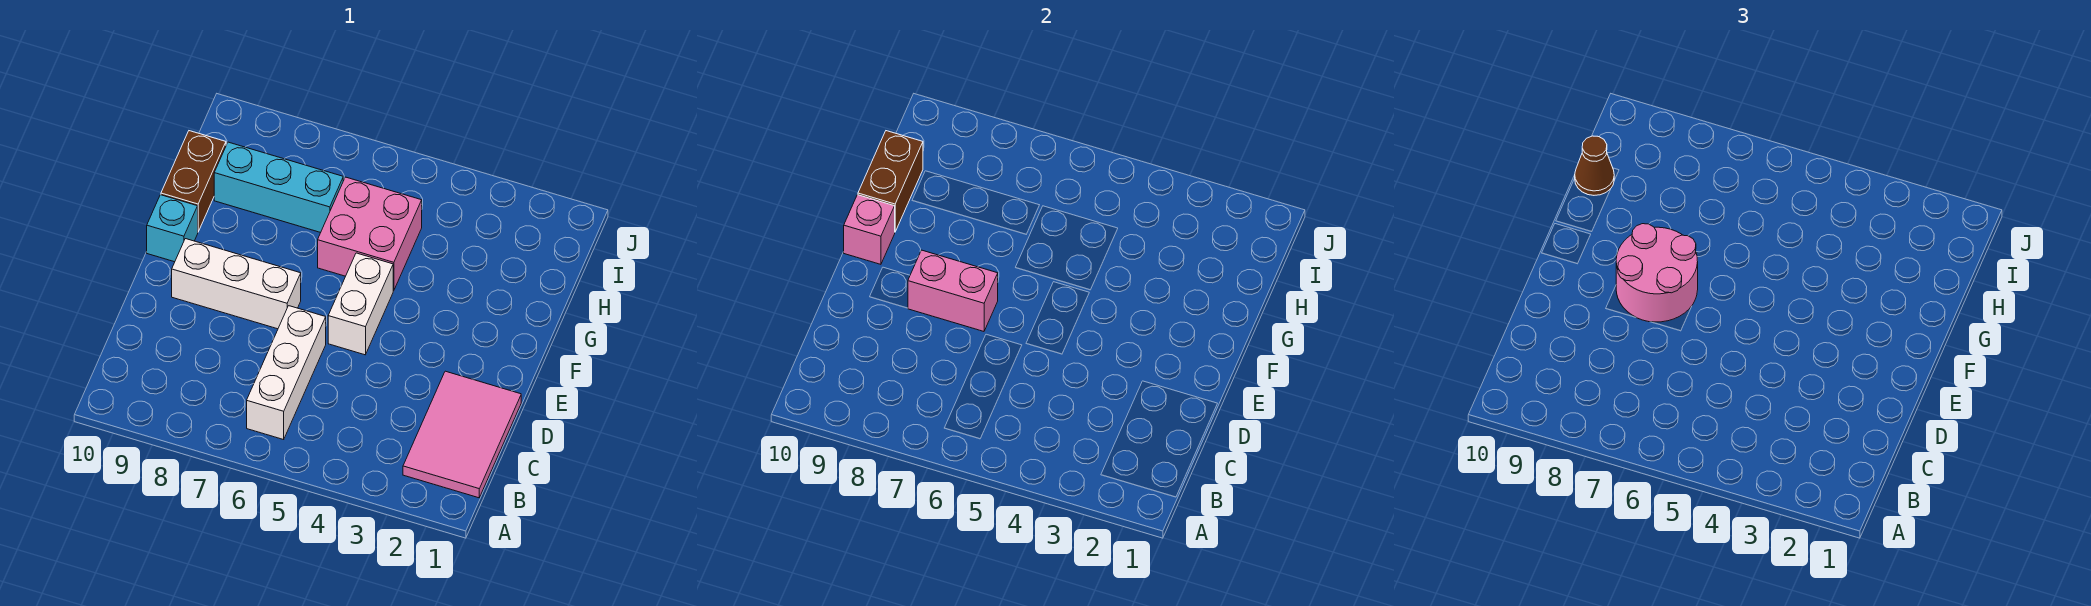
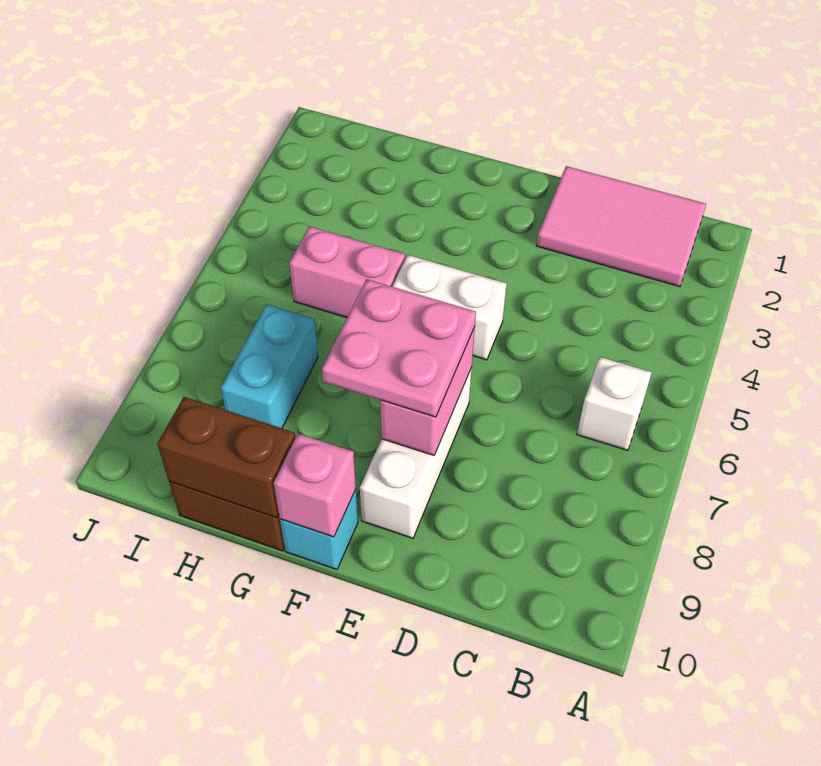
white brick B6:D6 level 1 -> white brick B6 level 1
pink round brick E7:F8 level 3 -> pink plate E7:F8 level 3
pink brick G5:H6 level 1 -> pink brick G5:H5 level 1
cyan brick H7:H9 level 1 -> cyan brick H7:H8 level 1
brown cone H10 level 3 -> none

